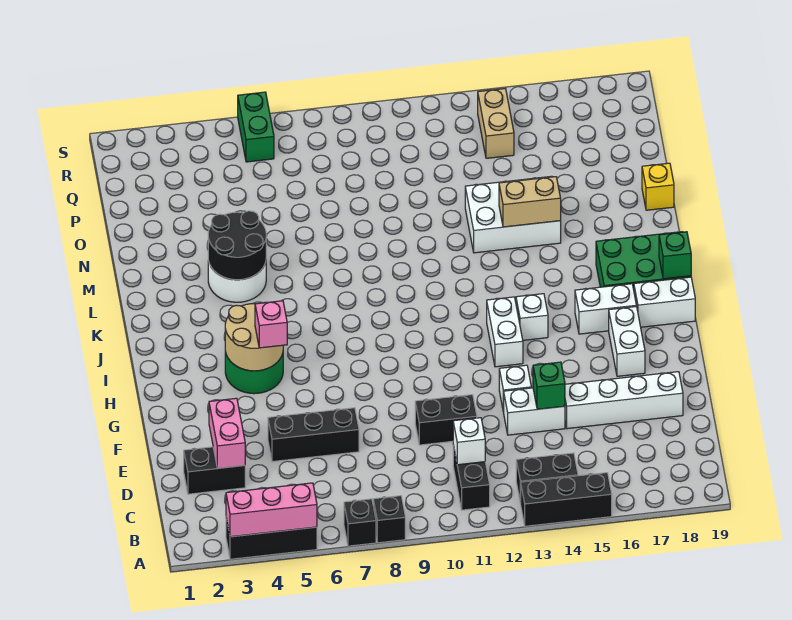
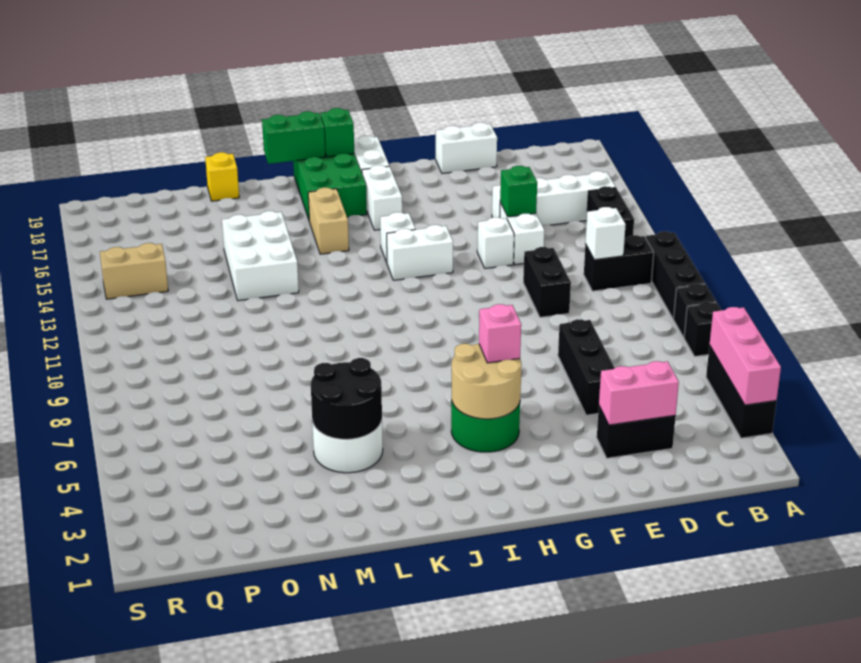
black brick A13:A15 level 1 -> black brick A9:A11 level 1
black brick D2:D3 level 1 -> black brick D3:E3 level 1
white brick E15:E18 level 1 -> white brick B15:E15 level 1
white brick G17:H17 level 1 -> white brick E19:F19 level 1
tan brick M14:M15 level 2 -> tan brick K15:K16 level 1
green brick R6:S6 level 1 -> green brick K19:L19 level 2

